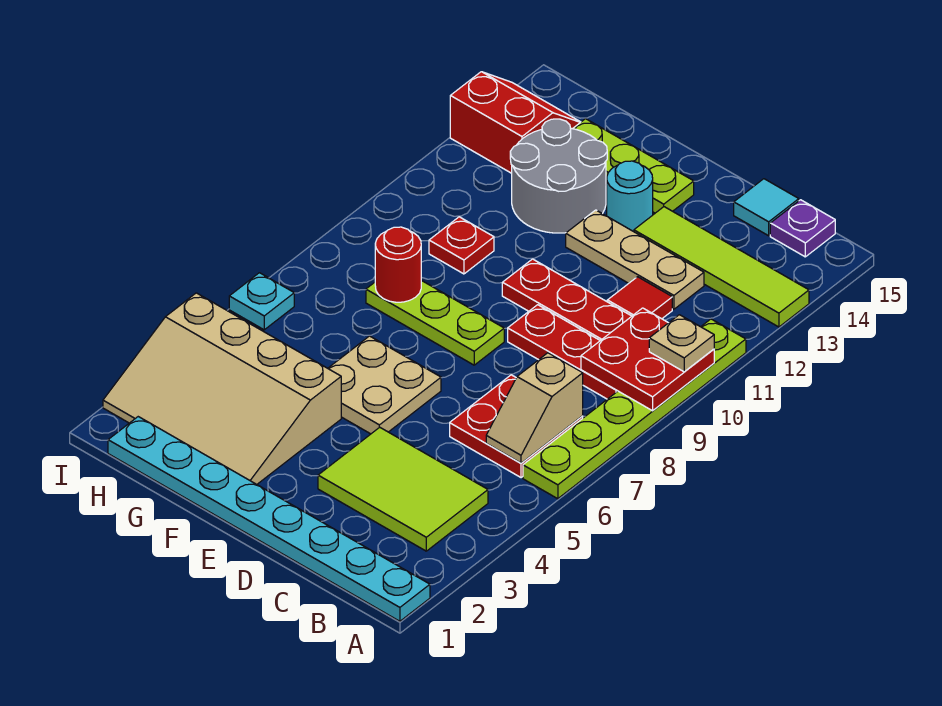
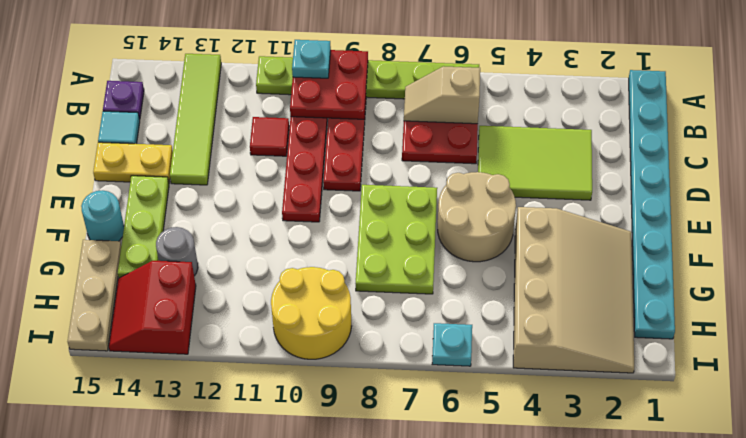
tan plate A10 level 3 -> cyan plate A10 level 3
lime tile B3:D4 level 1 -> lime tile C3:D5 level 1
tan slope B6:B7 level 2 top 7 -> tan slope B6:B7 level 2 top 6
tan plate C12:E12 level 1 -> tan plate G15:I15 level 1
none -> yellow plate D14:D15 level 1
tan plate E5:F6 level 1 -> tan round brick E5:F6 level 1
lime plate E8:G8 level 1 -> lime plate E7:G8 level 1
cyan round brick E13 level 1 -> cyan round brick F15 level 1
grey round brick F12:G13 level 1 -> grey round brick G13 level 1
red round brick G8 level 2 -> none
red plate G10 level 1 -> none
none -> yellow round brick H9:I10 level 1

